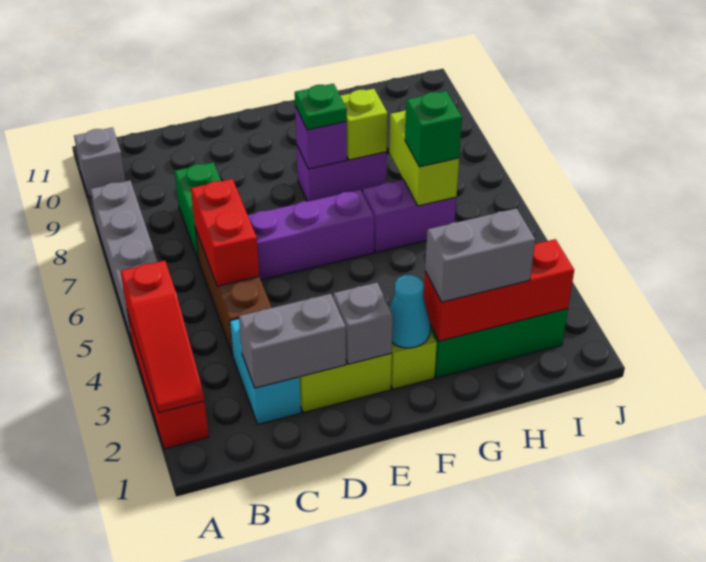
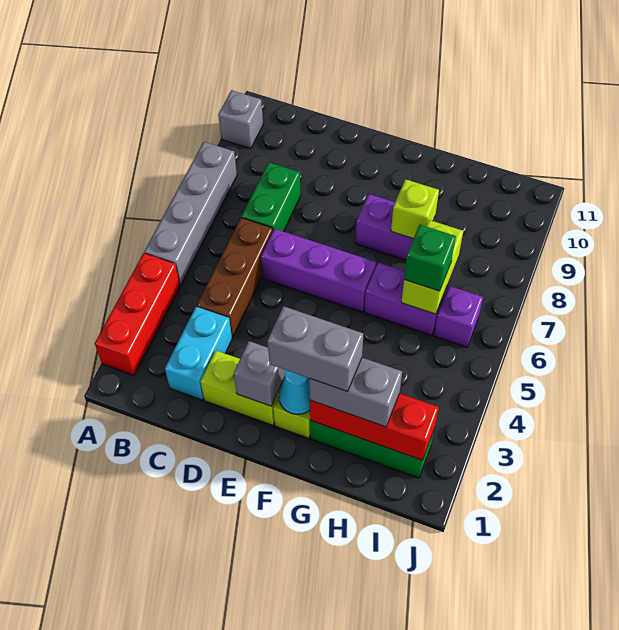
red slope A2:A4 level 2 top 4 -> none
grey brick C2:D2 level 2 -> grey brick F2:G2 level 4
red brick C5:C6 level 2 -> none
purple brick F8 level 2 -> purple brick I6 level 1
green plate F8 level 3 -> none

